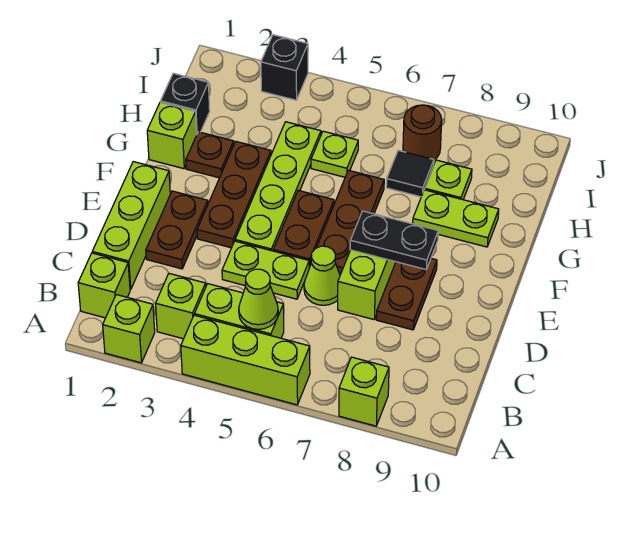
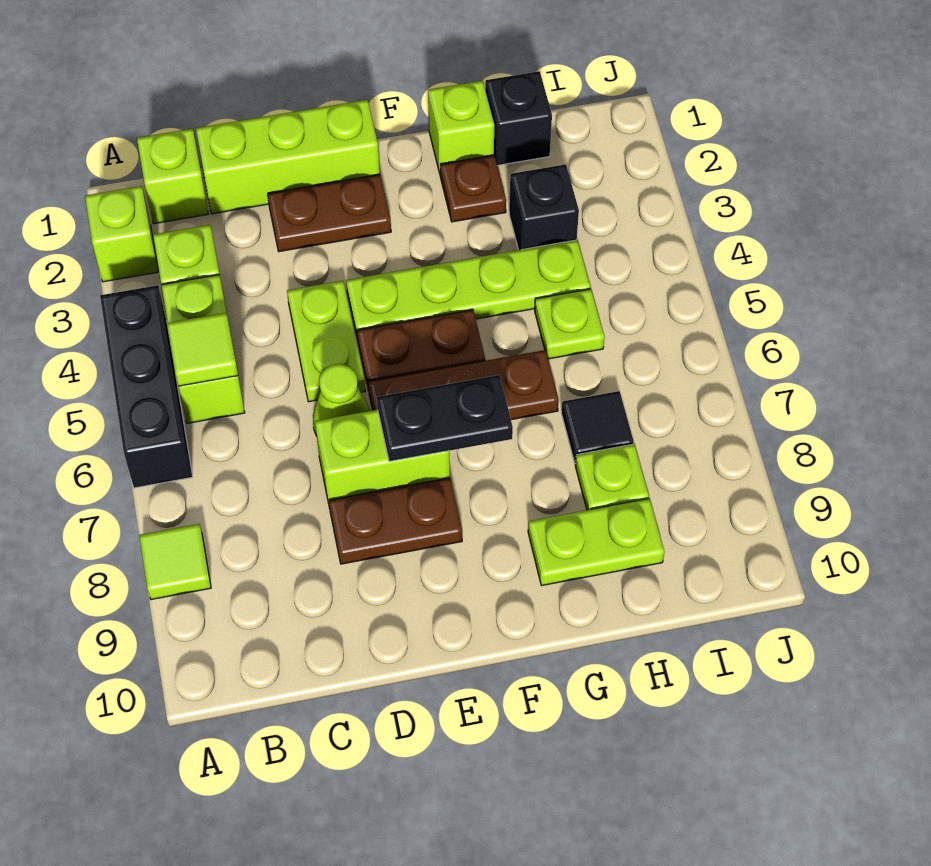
lime brick A4:A6 level 1 -> black brick A4:A6 level 1
lime brick A8 level 1 -> lime tile A8 level 1
lime cone B5 level 2 -> lime tile B5 level 2
brown plate E3:G3 level 1 -> none
black plate E7:E8 level 2 -> black plate E7:F7 level 2
lime plate G8:G9 level 1 -> lime plate G9:H9 level 1
brown round brick I7 level 1 -> none
black brick J3 level 1 -> black brick H3 level 1

